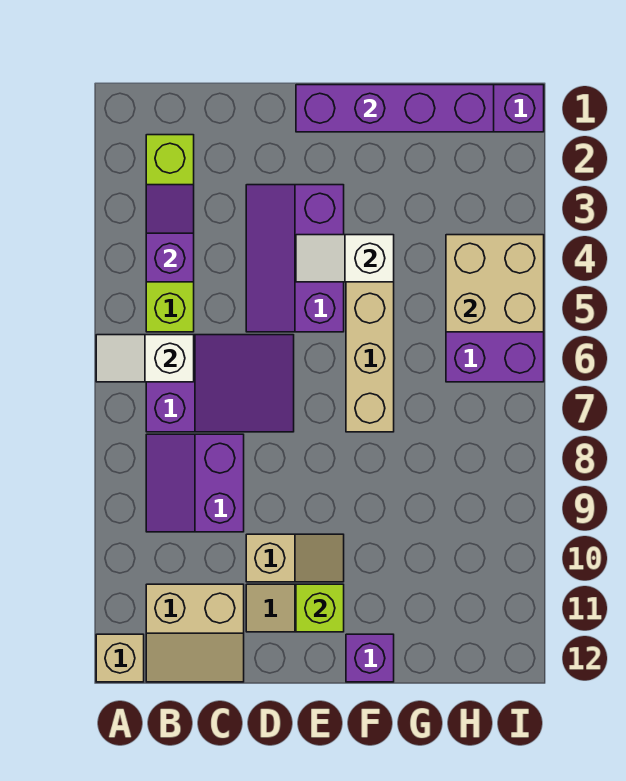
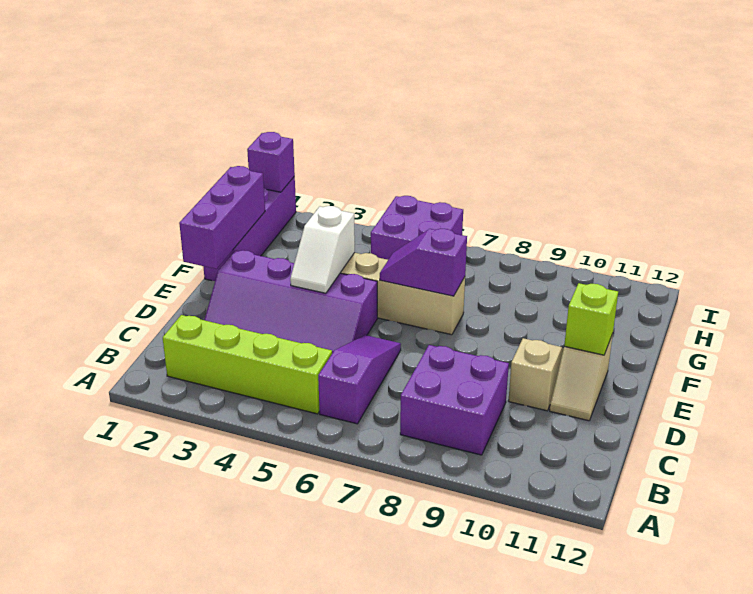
white slope A6:B6 level 2 top B -> none
tan brick A12 level 1 -> none
purple slope B3:B4 level 2 top 4 -> purple slope F6:F7 level 2 top 7
purple slope B6:D7 level 1 top B -> purple slope B6:D6 level 1 top B
purple slope B8:C9 level 1 top C -> purple brick B8:C9 level 1
tan slope B11:C12 level 1 top 11 -> none
purple slope D3:E5 level 1 top E -> purple slope D2:E5 level 1 top E
purple brick E1:H1 level 2 -> purple brick E1:G1 level 2
purple brick F12 level 1 -> purple brick I1 level 2
tan brick H4:I5 level 2 -> none

